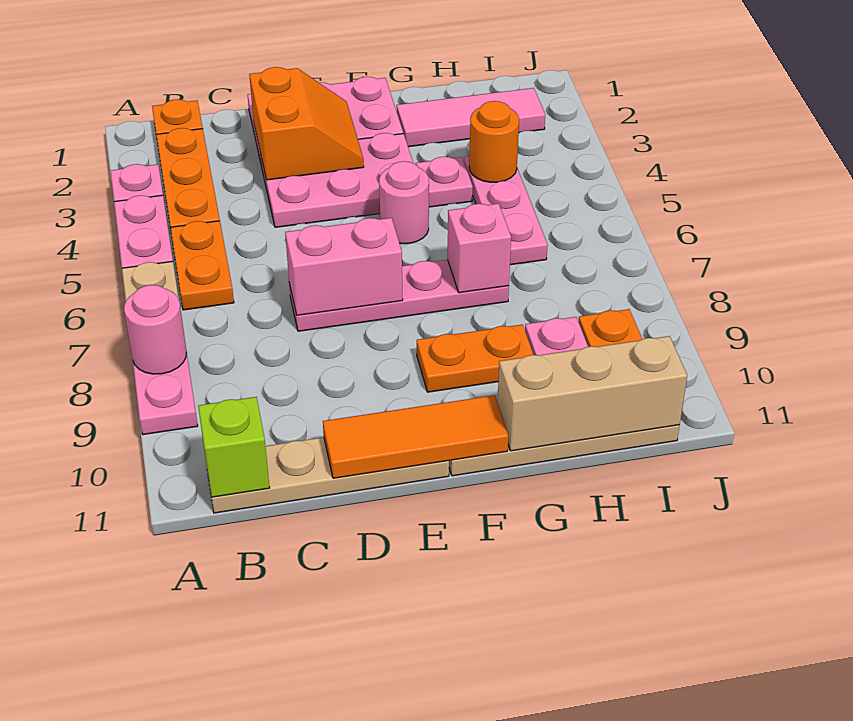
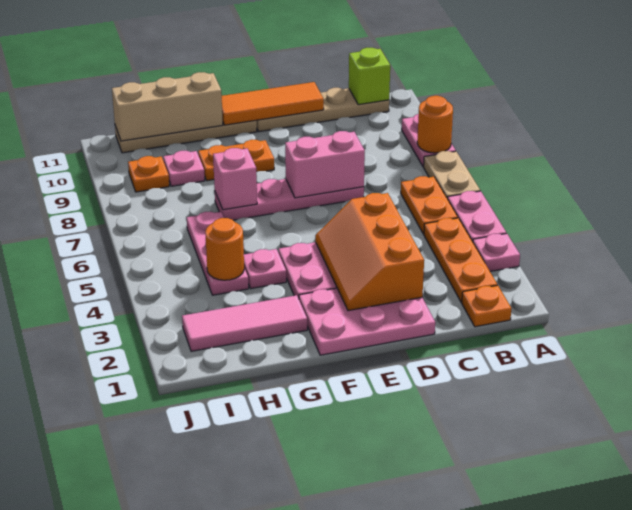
pink round brick A8 level 2 -> orange round brick A8 level 2
orange slope D2:E3 level 2 top D -> orange slope D2:E4 level 2 top D
pink round brick F5 level 1 -> none

